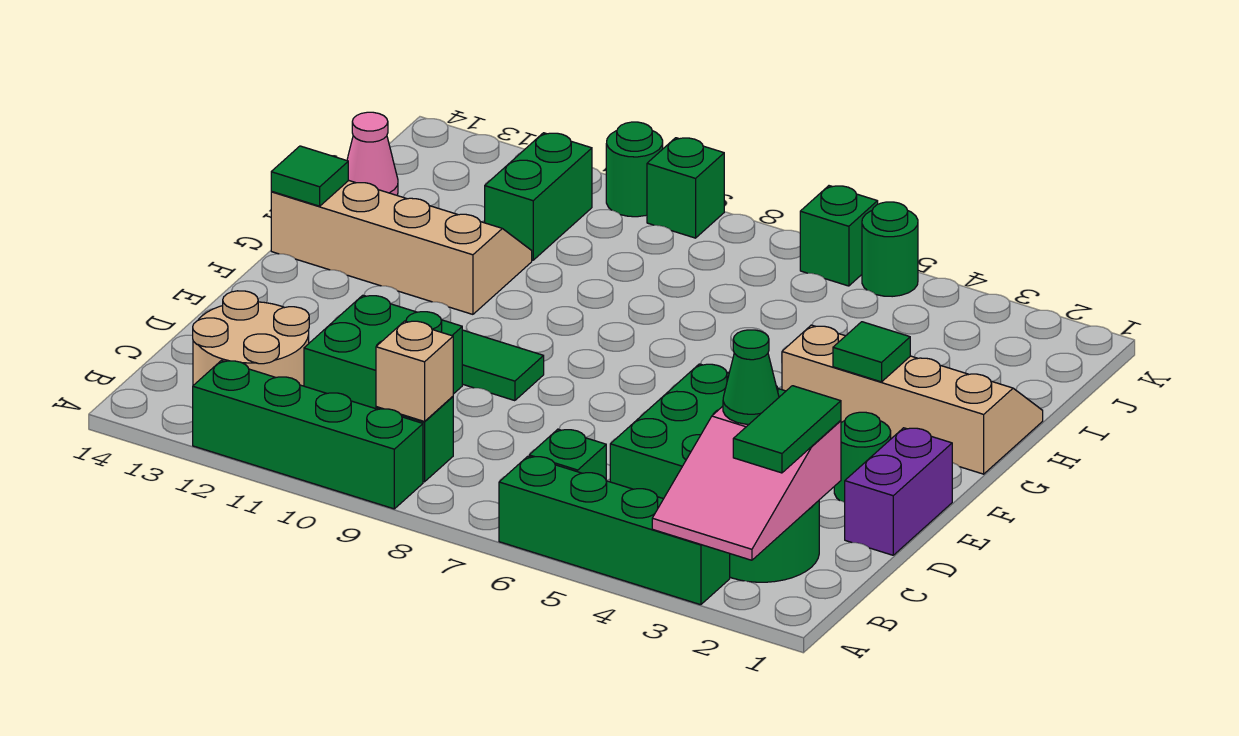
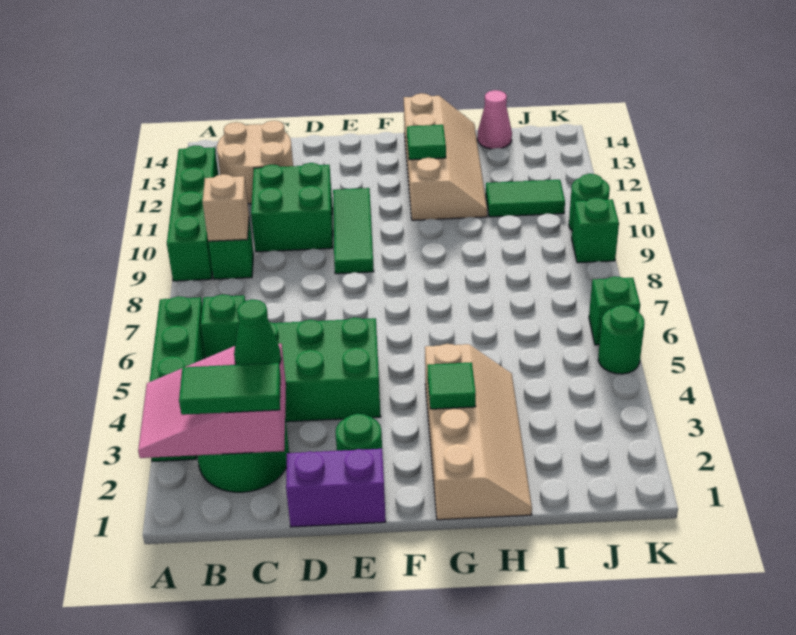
green tile G14 level 2 -> green tile G12 level 2
green brick I11:J11 level 1 -> green tile I11:J11 level 1

